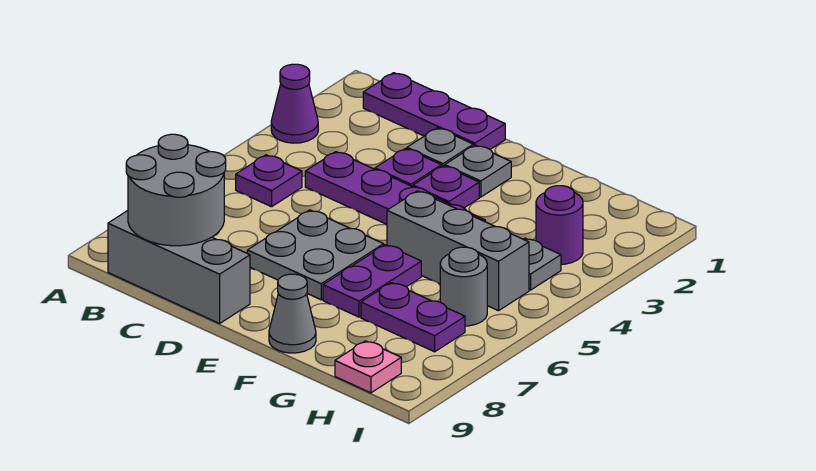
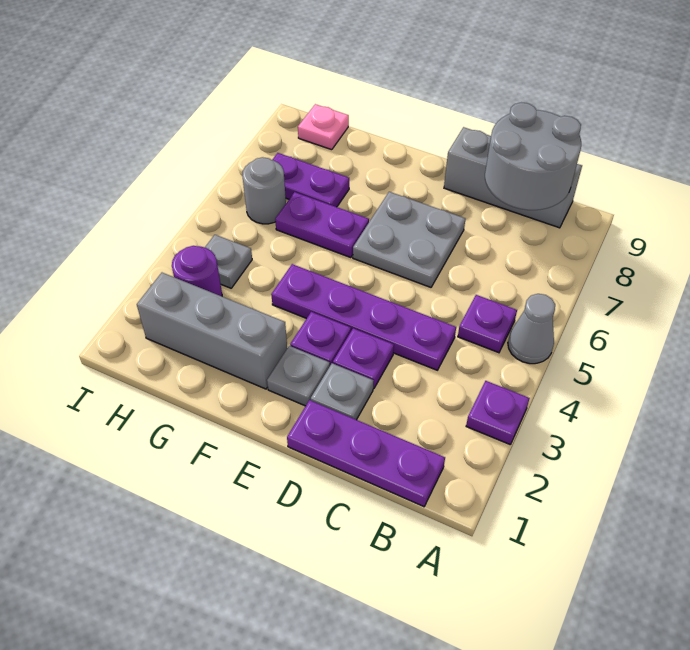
purple cone A3 level 1 -> purple plate A3 level 1
grey brick F5:H5 level 1 -> grey brick F2:H2 level 1
purple plate F6:F7 level 1 -> purple plate F6:G6 level 1
grey cone F9 level 1 -> grey cone A5 level 1

